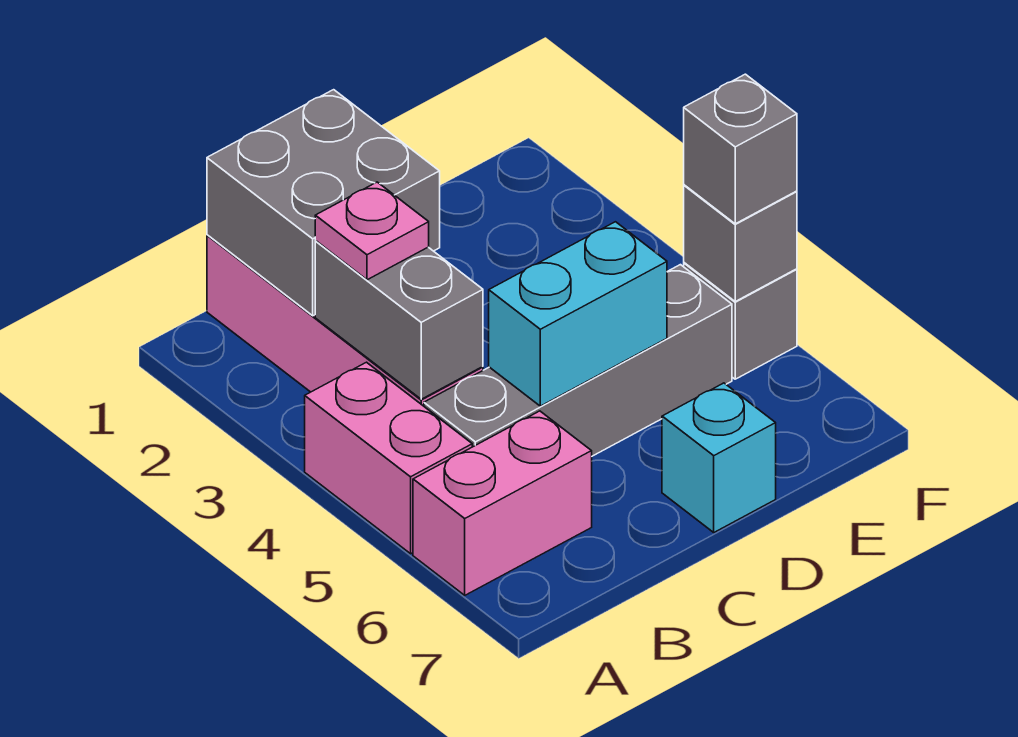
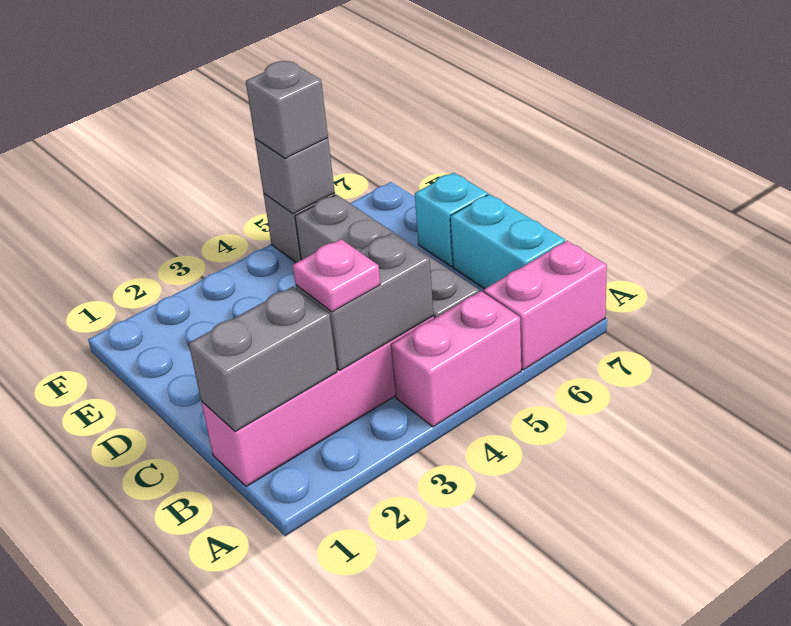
pink brick A6:B6 level 1 -> pink brick A6:A7 level 1
grey brick B1:C2 level 2 -> grey brick B1:B2 level 2
cyan brick C5:D5 level 2 -> cyan brick B7:C7 level 1

